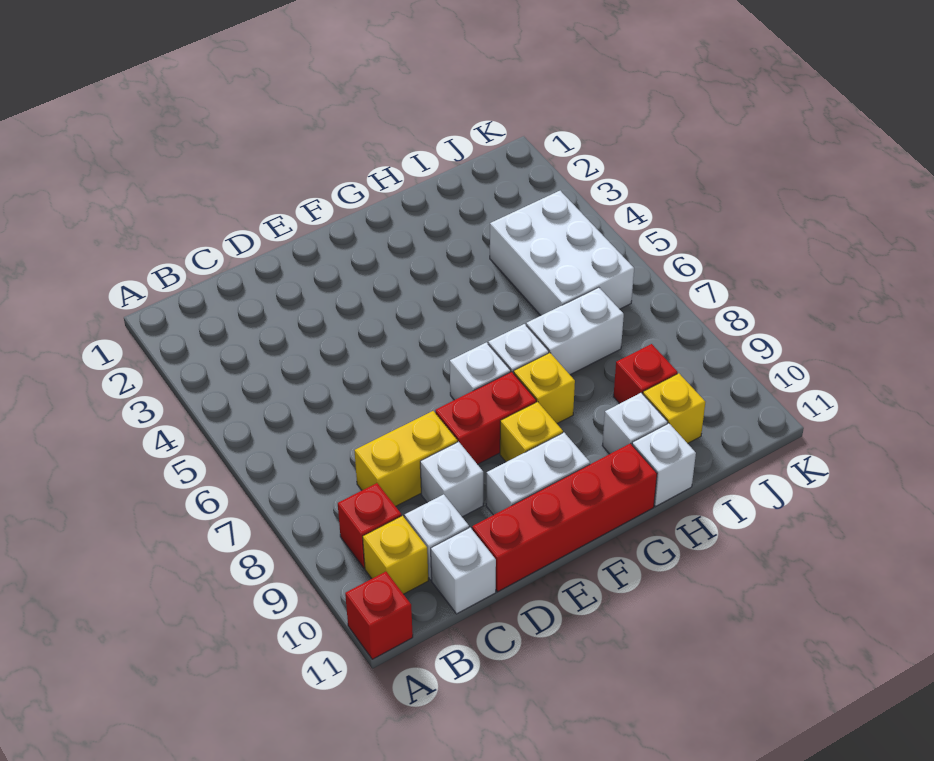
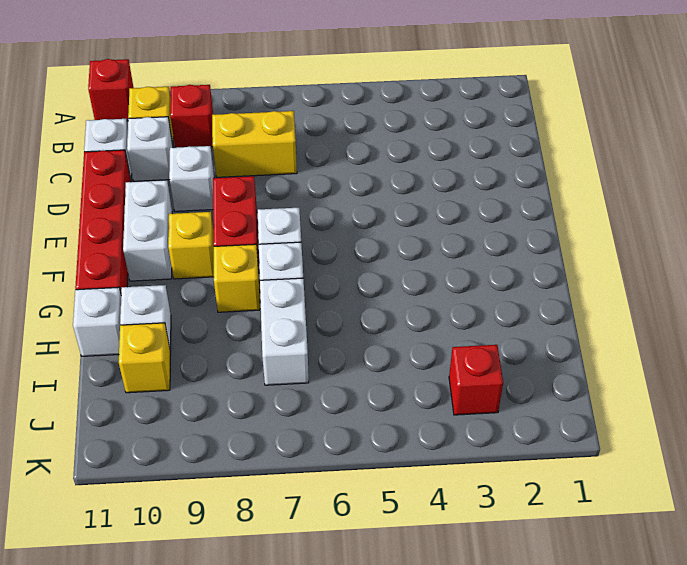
yellow brick C8:D8 level 1 -> yellow brick C7:C8 level 1
white brick I4:J6 level 1 -> none
red brick I9 level 1 -> red brick J3 level 1

